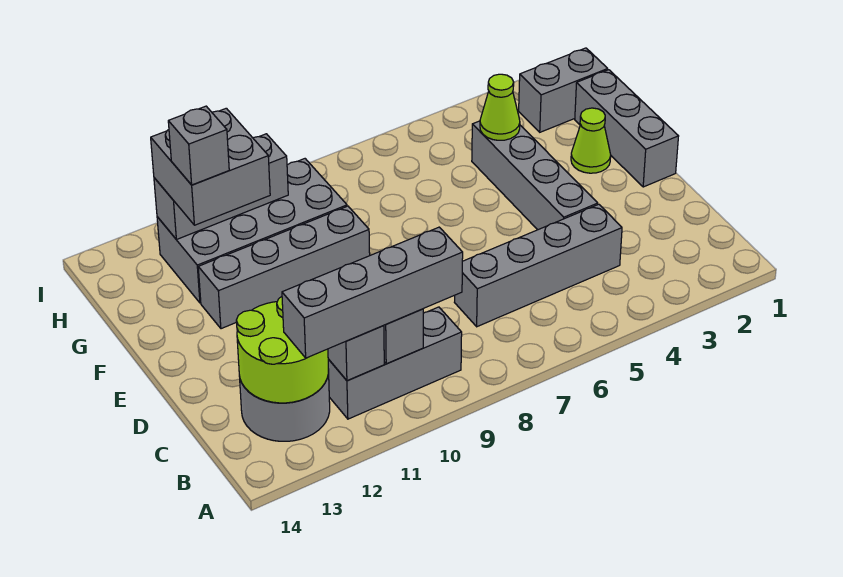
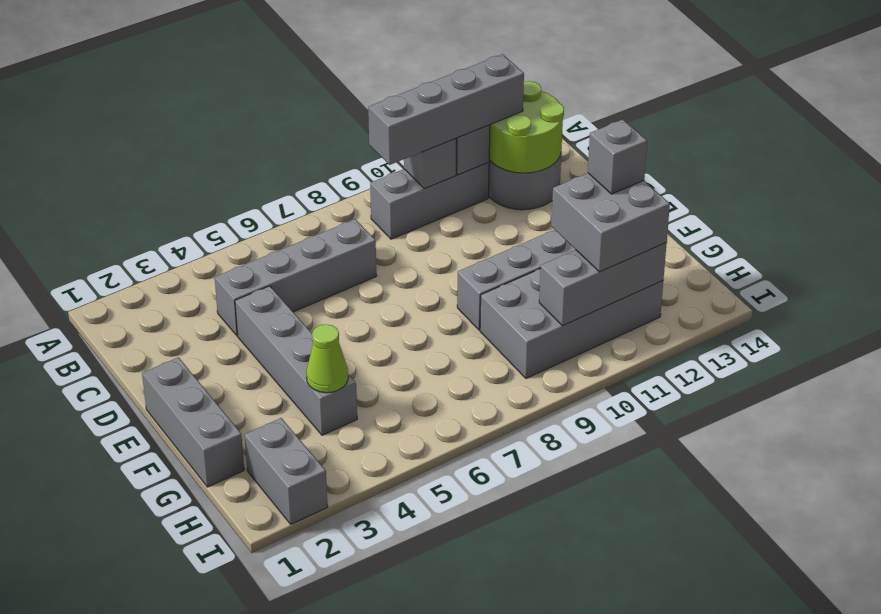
lime cone F2 level 1 -> none
grey brick H1:H2 level 1 -> grey brick H2:I2 level 1

